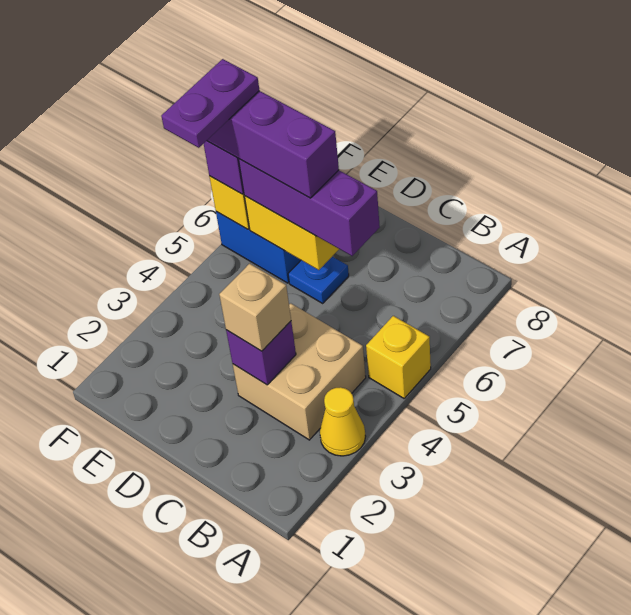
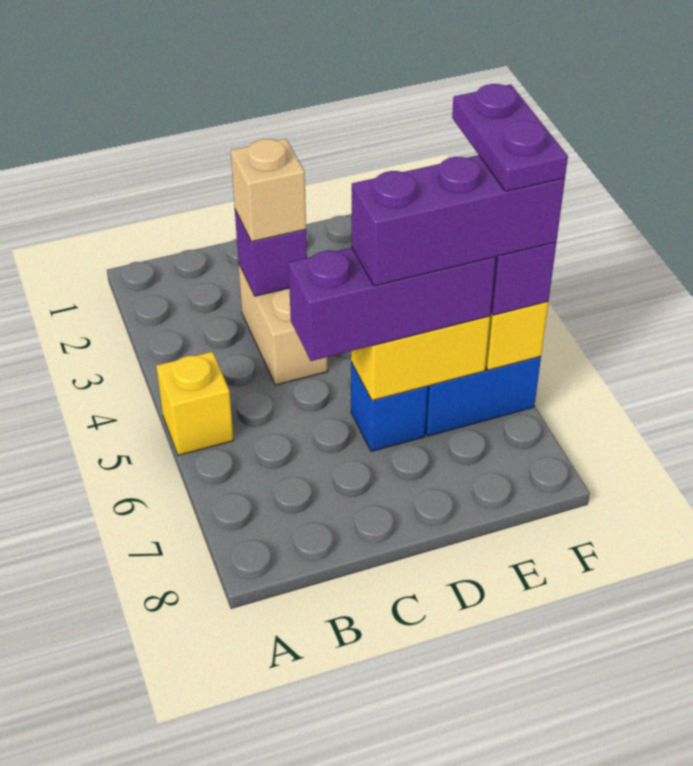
yellow cone A3 level 1 -> none
tan brick B3:C4 level 1 -> tan brick C3:C4 level 1
blue plate D6 level 1 -> blue brick D6 level 1

